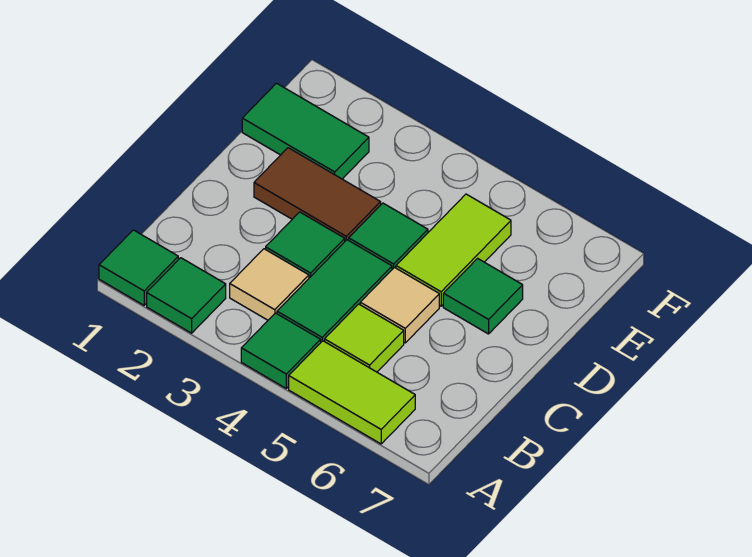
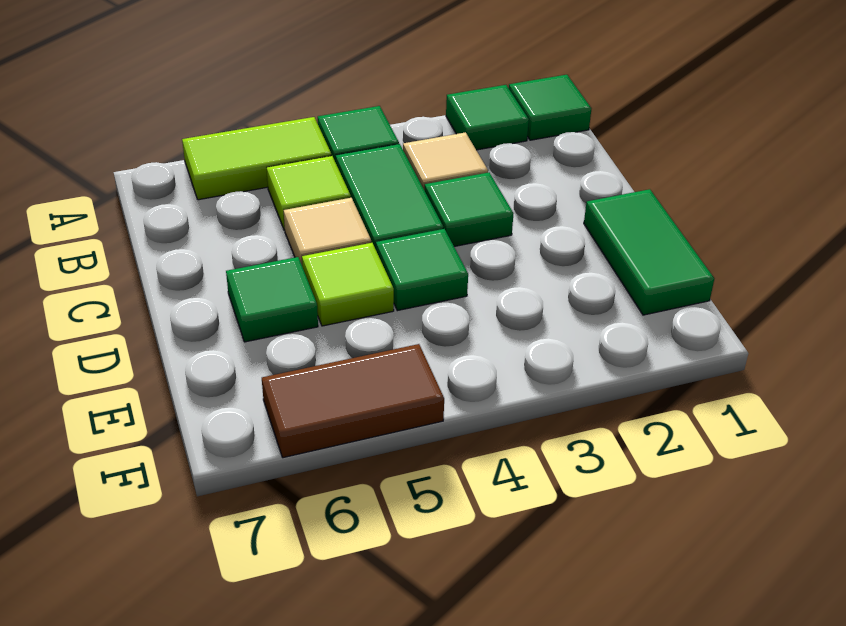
brown tile D2:D3 level 1 -> brown tile F5:F6 level 1
lime tile D5:E5 level 1 -> lime tile D5 level 1
green tile E1:E2 level 1 -> green tile D1:E1 level 1

